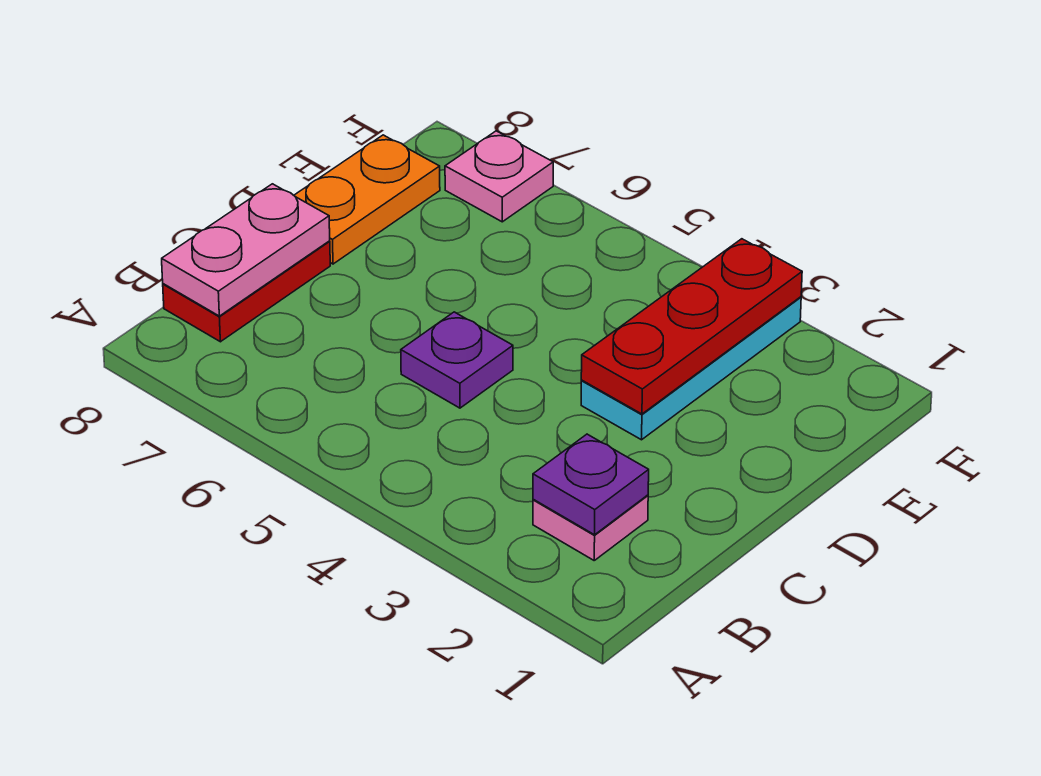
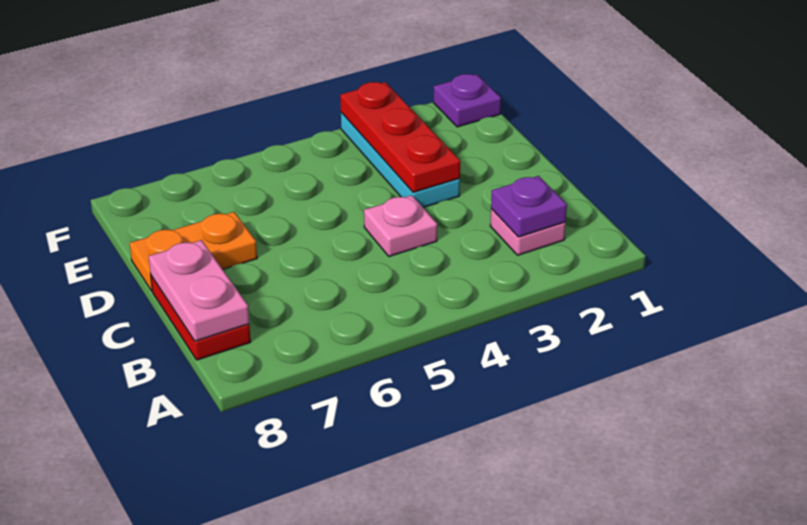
purple plate C5 level 1 -> purple plate F1 level 1
orange plate D8:E8 level 1 -> orange plate D7:D8 level 1
pink plate F7 level 1 -> pink plate C4 level 1

